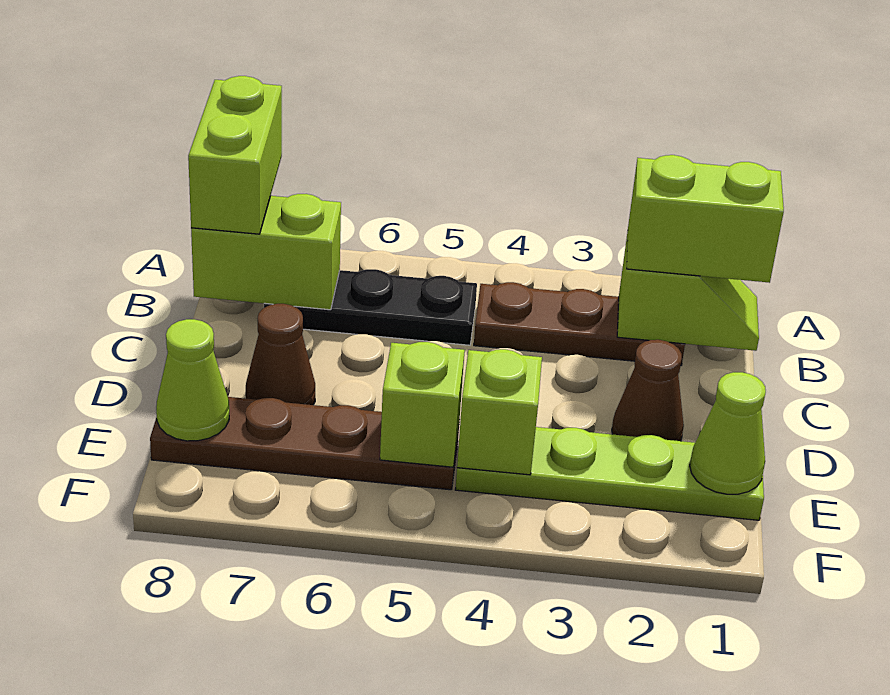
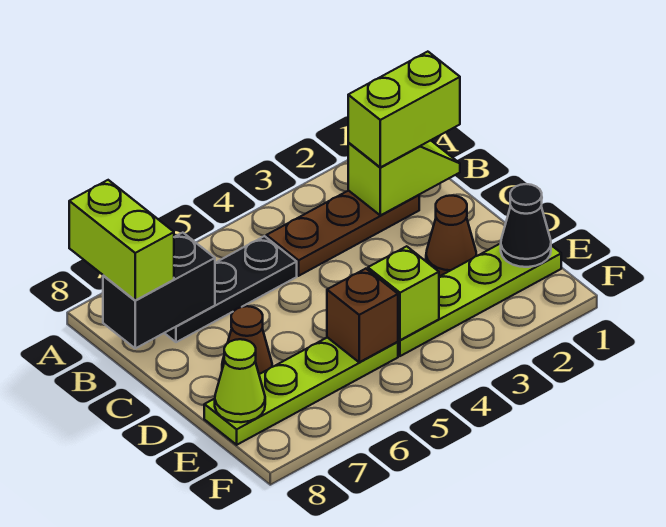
lime brick B7:B8 level 2 -> black brick B7:B8 level 2
lime cone E1 level 2 -> black cone E1 level 2
brown plate E5:E8 level 1 -> lime plate E5:E8 level 1
lime brick E5 level 2 -> brown brick E5 level 2

